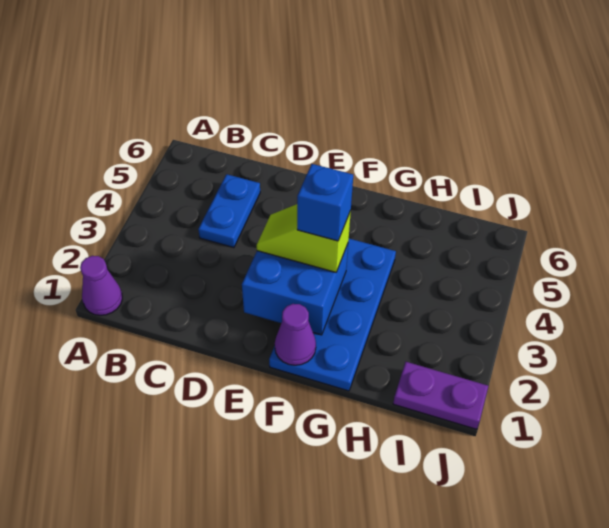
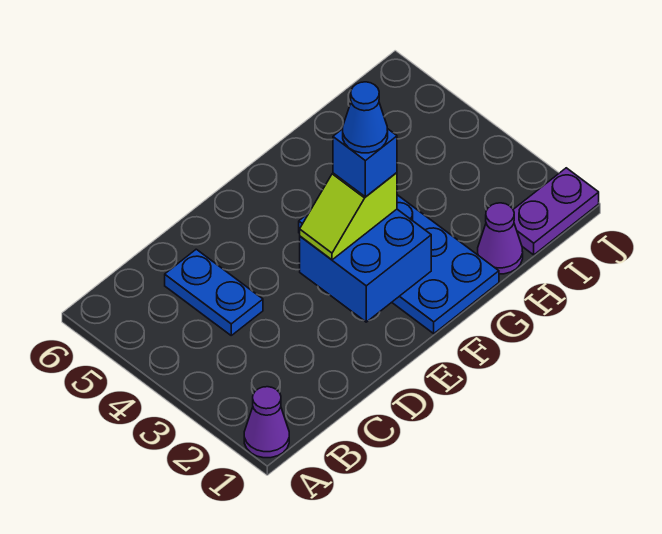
purple cone F1 level 2 -> purple cone H1 level 1
none -> blue cone F3 level 5

